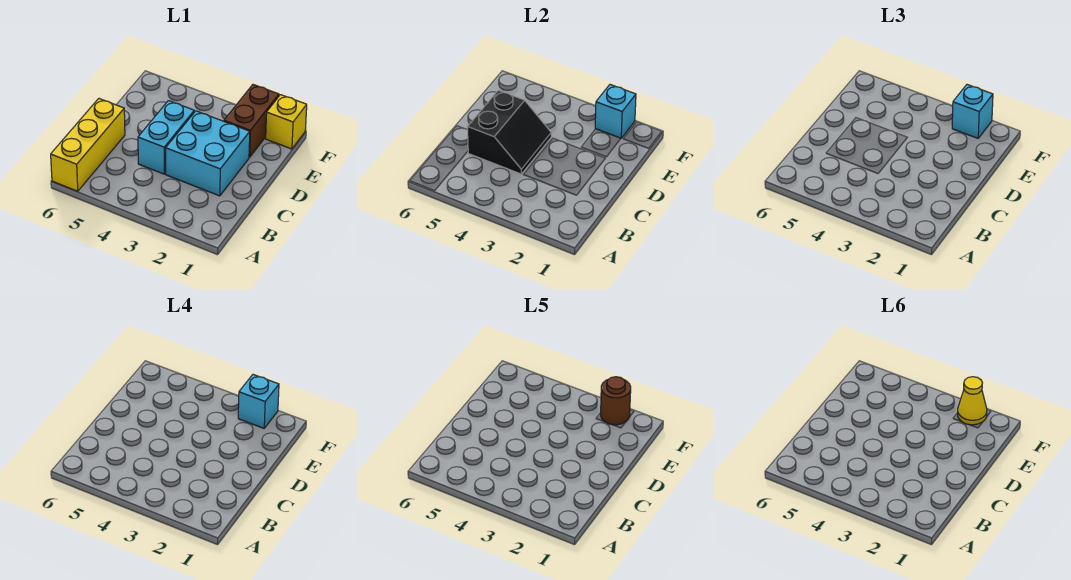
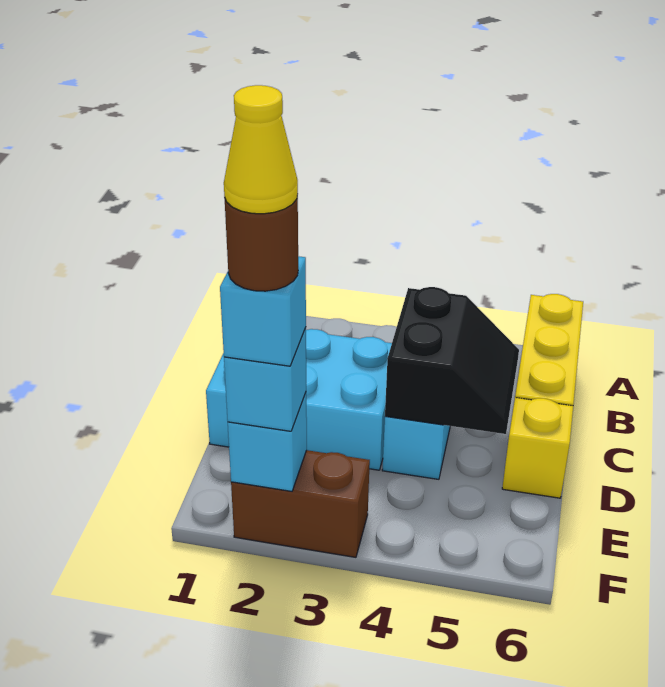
cyan brick C2:D3 level 1 -> cyan brick C1:D3 level 1
black slope C4:D5 level 2 top 5 -> black slope C4:D5 level 2 top 4
brown brick E2:F2 level 1 -> brown brick F2:F3 level 1
yellow brick F1 level 1 -> yellow brick D6 level 1

